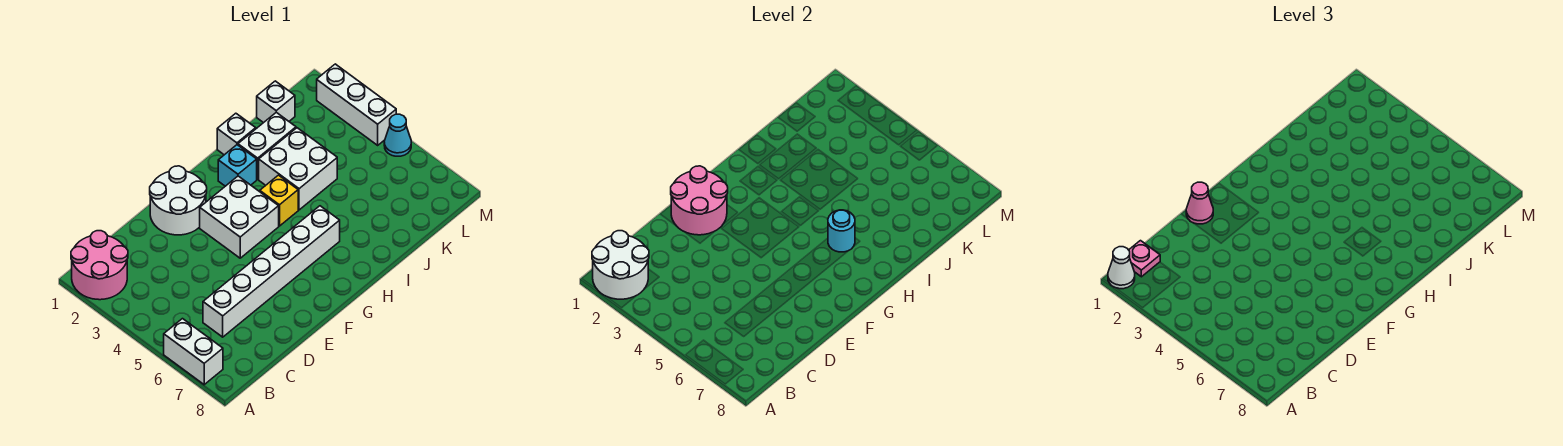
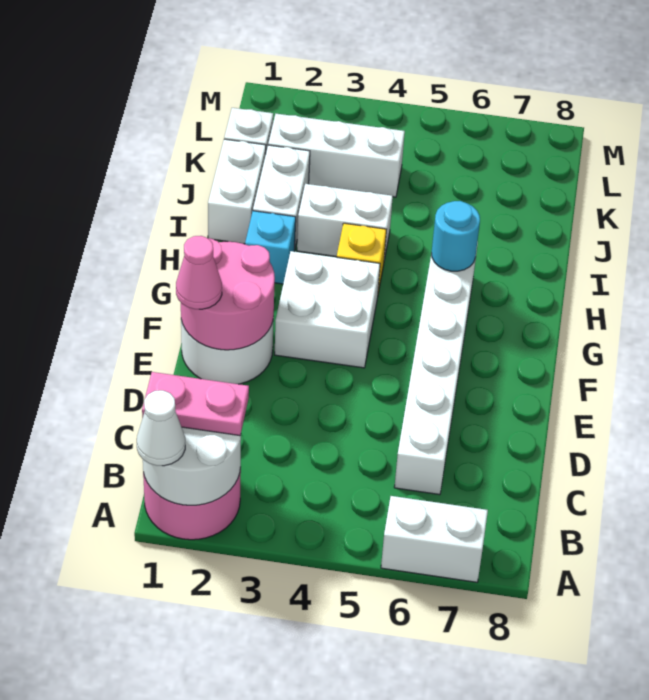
pink plate B1 level 3 -> pink plate B1:B2 level 3
white brick I1 level 1 -> white brick I1:J1 level 1
white brick I3:J4 level 1 -> white brick I3:I4 level 1
white brick M2:M4 level 1 -> white brick K2:K4 level 1
cyan cone M5 level 1 -> none

